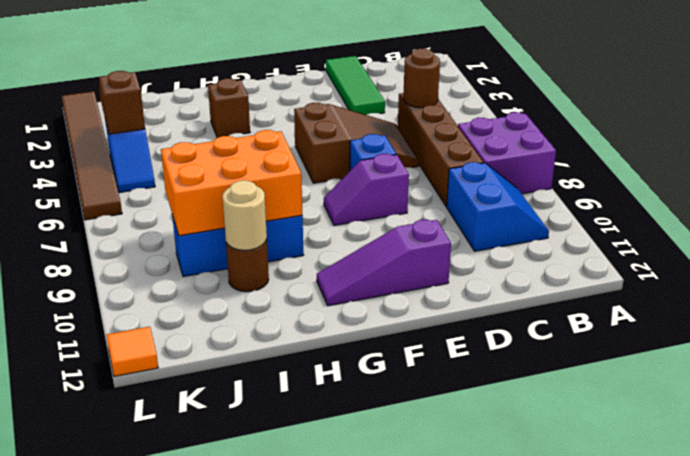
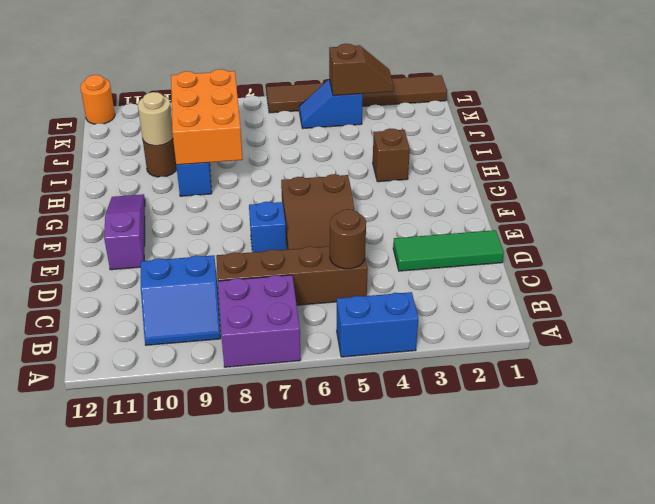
none -> blue brick A4:A5 level 1
purple slope E8:F8 level 1 top E -> none
orange tile L12 level 1 -> orange round brick L12 level 1

